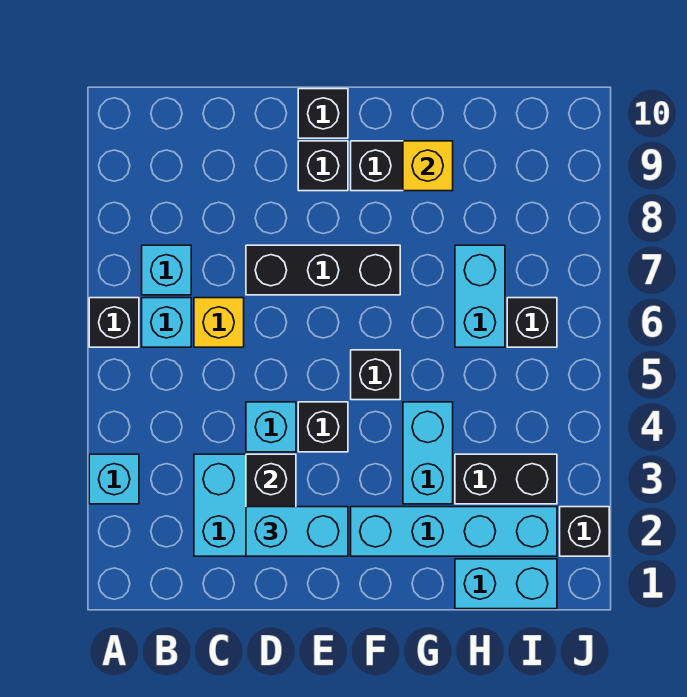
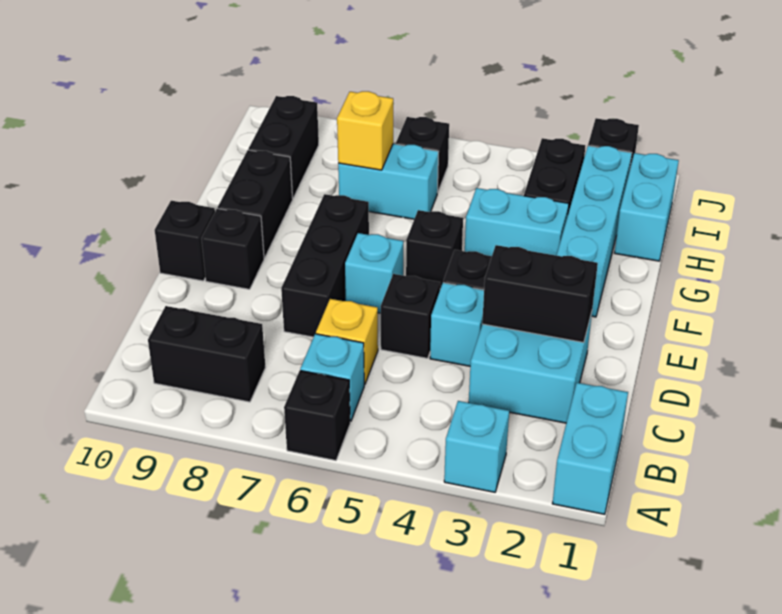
cyan brick B7 level 1 -> cyan brick E6 level 1
none -> black brick B8:B9 level 1
cyan brick D2:E2 level 3 -> cyan brick A1:B1 level 1
none -> black brick D5 level 1
yellow brick G9 level 2 -> yellow brick H7 level 2
none -> black brick H9:I9 level 1

